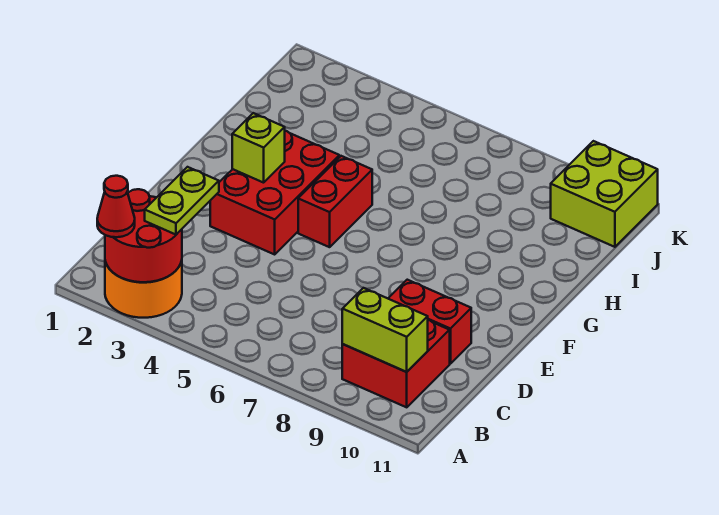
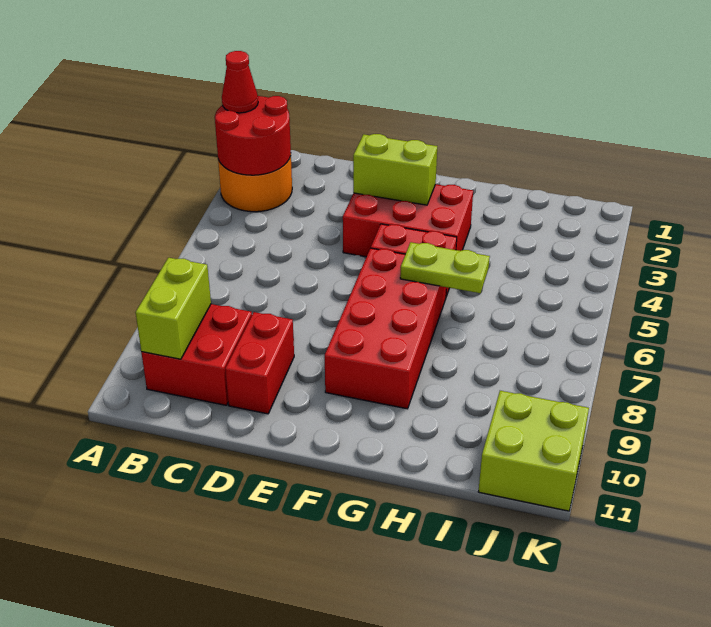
lime plate B3:C3 level 3 -> lime plate G6:H6 level 2
lime brick F3 level 2 -> lime brick E3:F3 level 2
none -> red brick F6:G9 level 1

